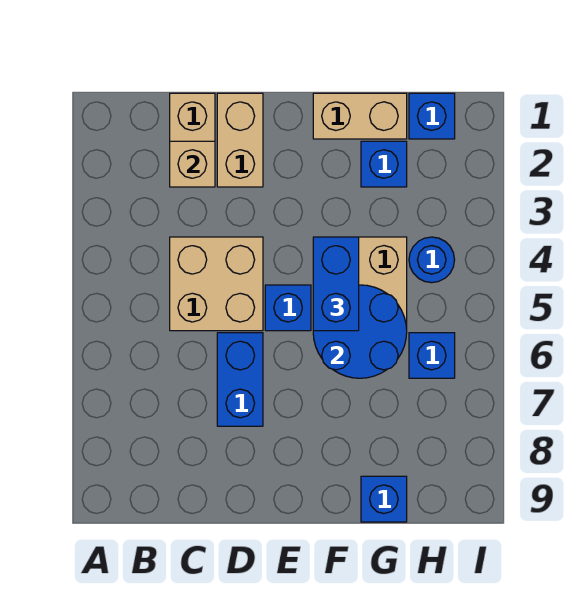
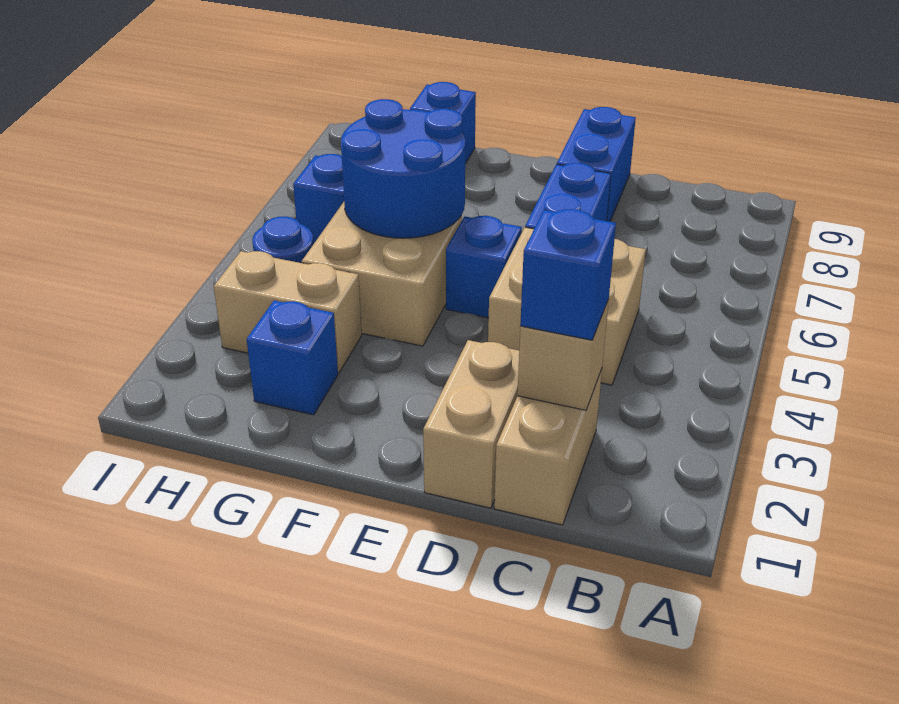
tan brick F1:G1 level 1 -> tan brick G3:H3 level 1
blue brick F4:F5 level 3 -> blue brick D8:D9 level 1
blue brick H1 level 1 -> blue brick C2 level 3

